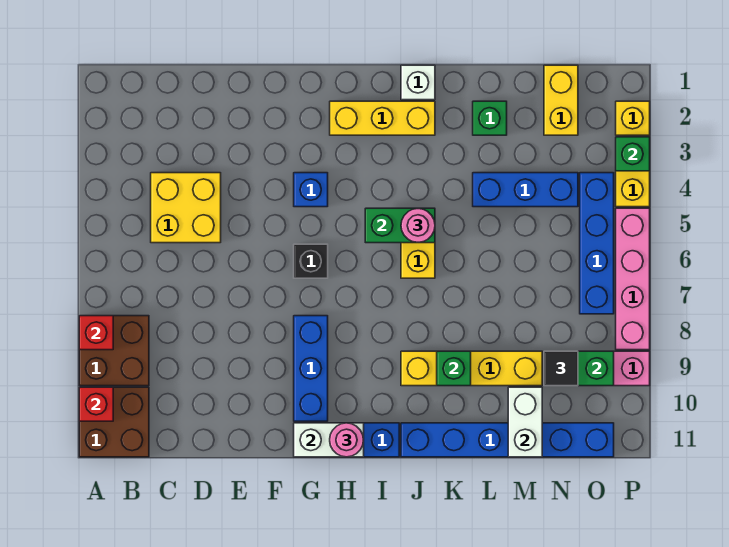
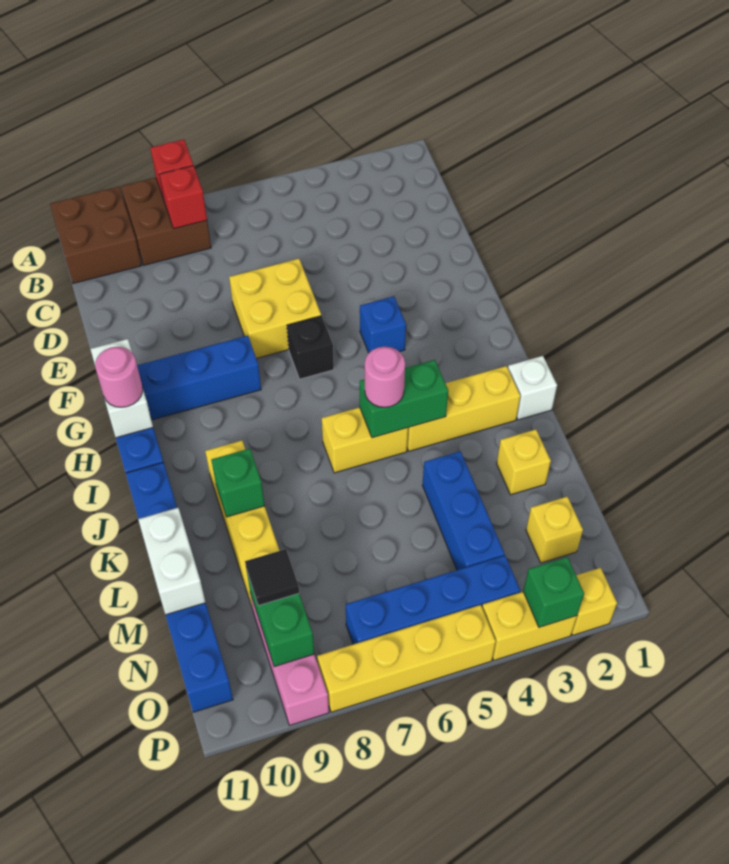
red brick A10 level 2 -> red brick B8 level 2
yellow brick C4:D5 level 1 -> yellow brick E6:F7 level 1
yellow brick H2:J2 level 1 -> yellow brick J2:J4 level 1
green brick I5:J5 level 2 -> green brick J4:J5 level 2
green brick L2 level 1 -> yellow brick L2 level 1
white brick M10:M11 level 2 -> white brick L11:M11 level 2
yellow brick N1:N2 level 1 -> yellow brick N2 level 1
pink brick P5:P8 level 1 -> yellow brick P5:P8 level 1

